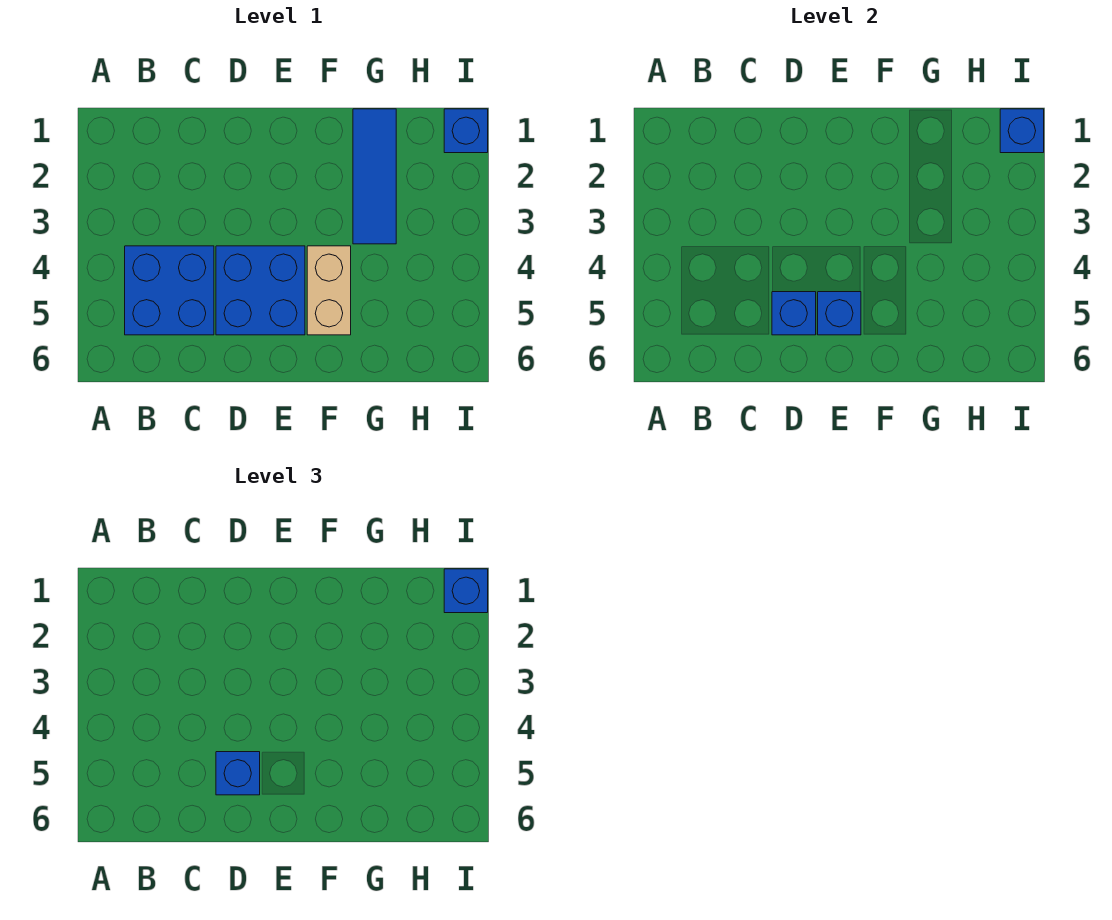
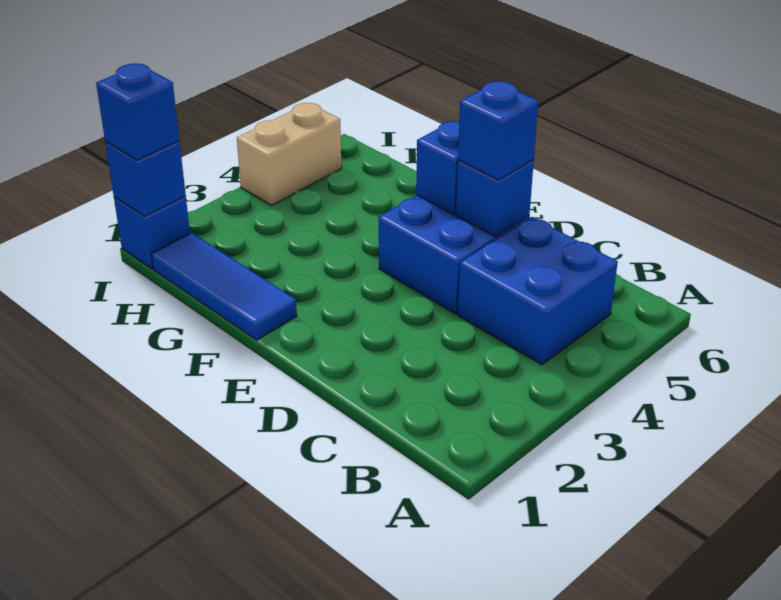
tan brick F4:F5 level 1 -> tan brick I4:I5 level 1
blue tile G1:G3 level 1 -> blue tile F1:H1 level 1

